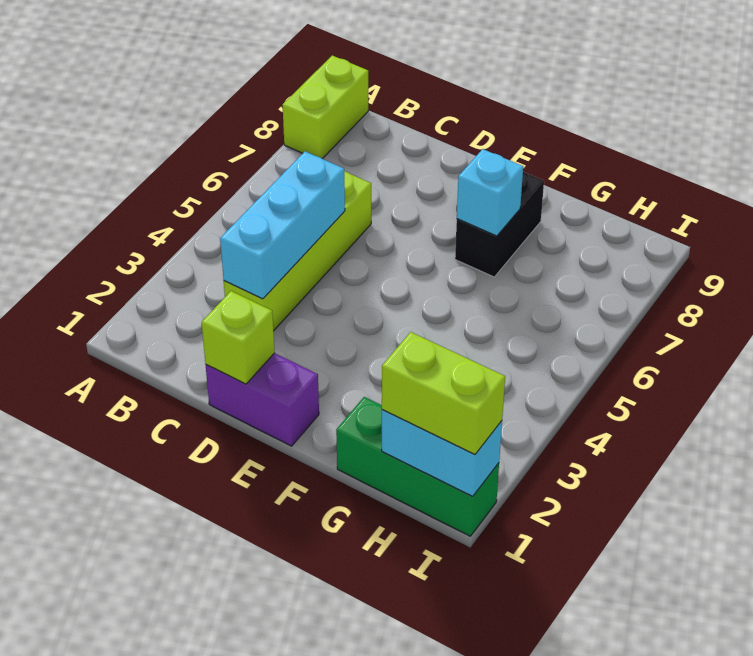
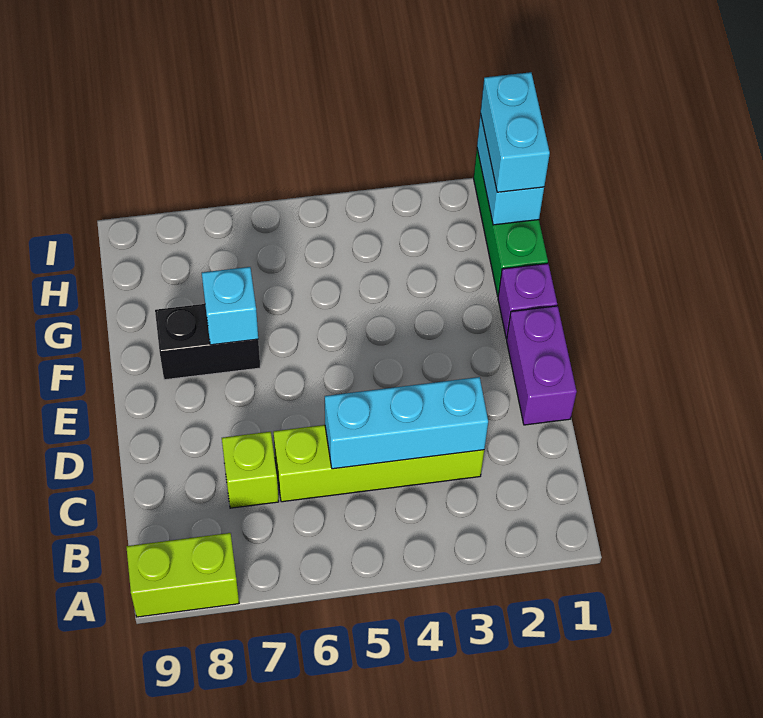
lime brick D1 level 2 -> lime brick C7 level 1
none -> purple brick F1 level 1
lime brick H1:I1 level 3 -> cyan brick H1:I1 level 3

